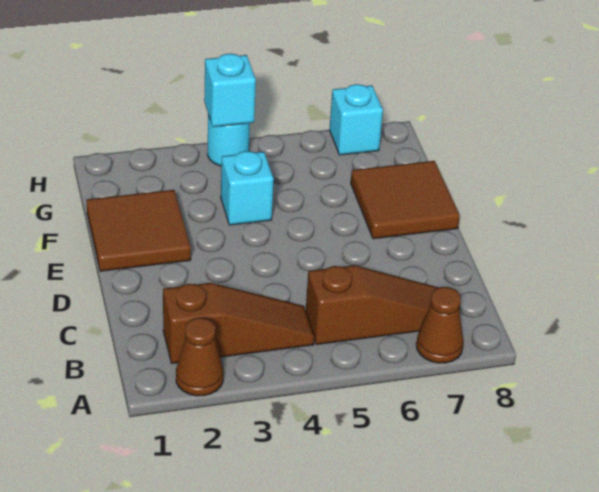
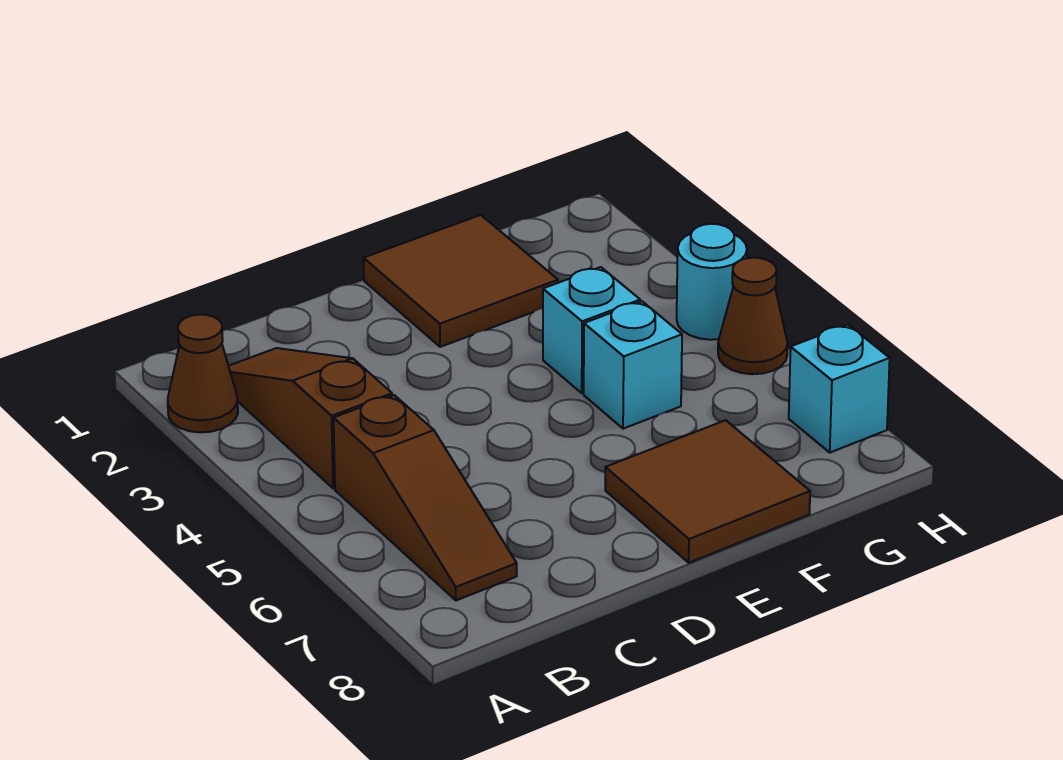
brown cone A7 level 1 -> brown cone H5 level 1
brown slope B2:B4 level 1 top 2 -> brown slope B2:B4 level 1 top 4
cyan brick H4 level 2 -> cyan brick F5 level 1

